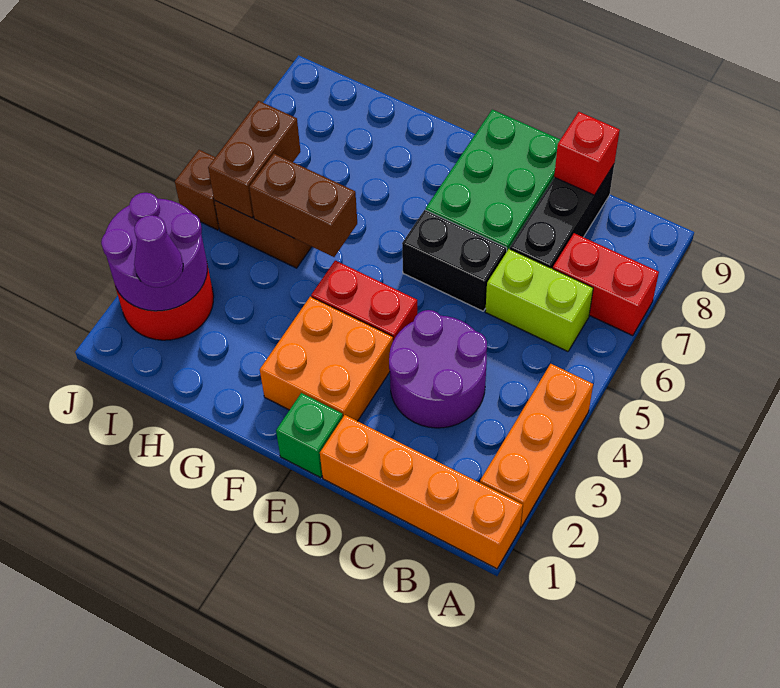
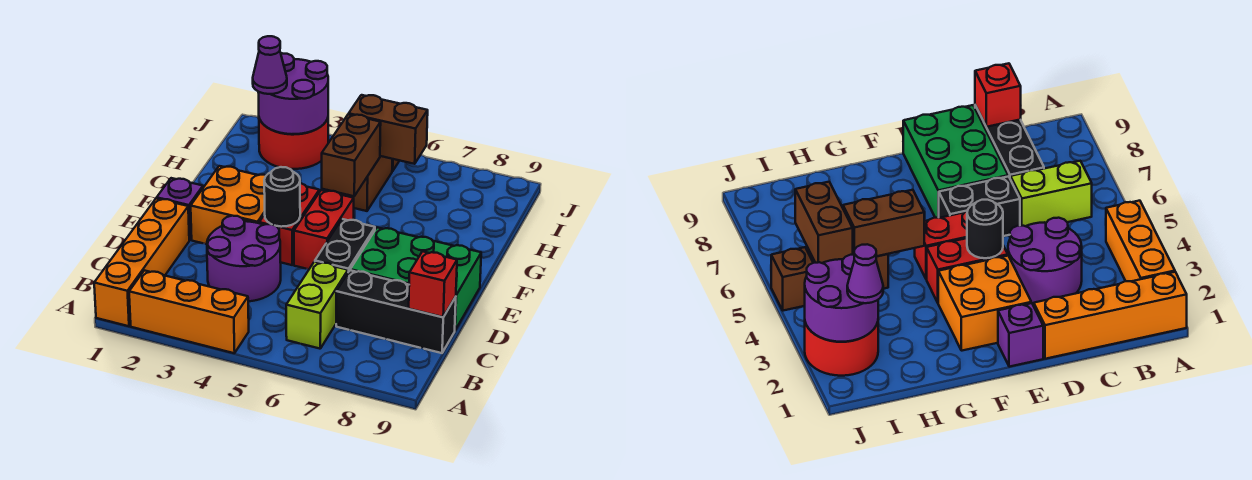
red brick A7:B7 level 1 -> red brick E5:F5 level 1
green brick E1 level 1 -> purple brick E1 level 1
none -> black round brick E4 level 2

